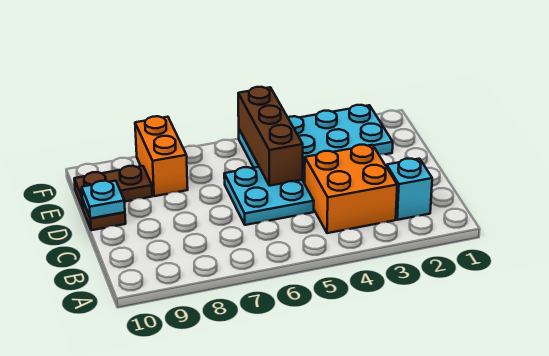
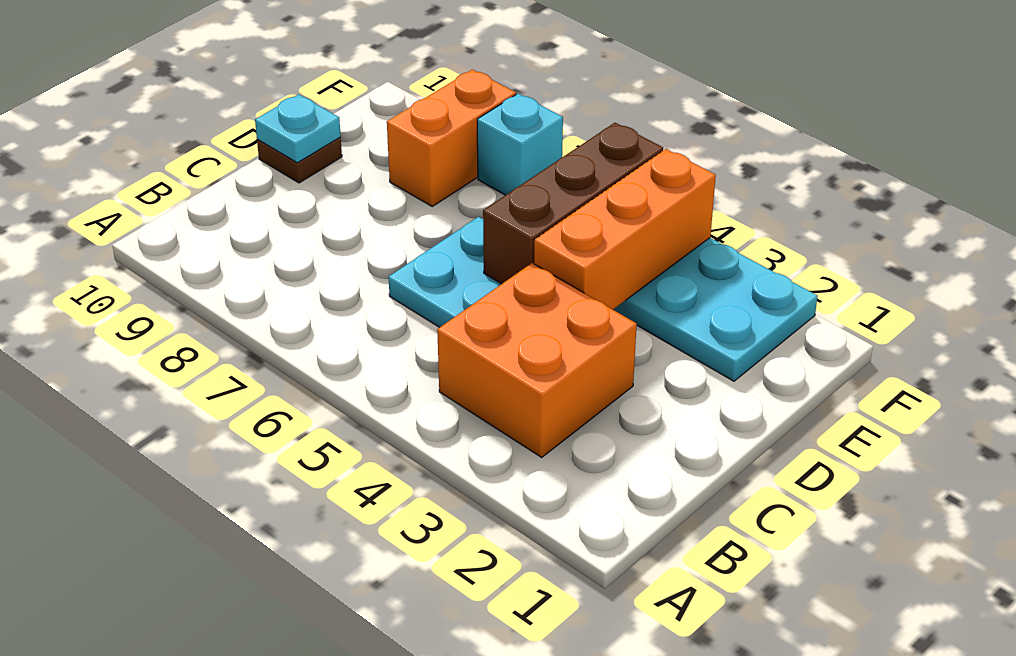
cyan brick B2 level 1 -> cyan brick F7 level 1
none -> orange brick D4:F4 level 2
brown plate E9:E10 level 1 -> none

